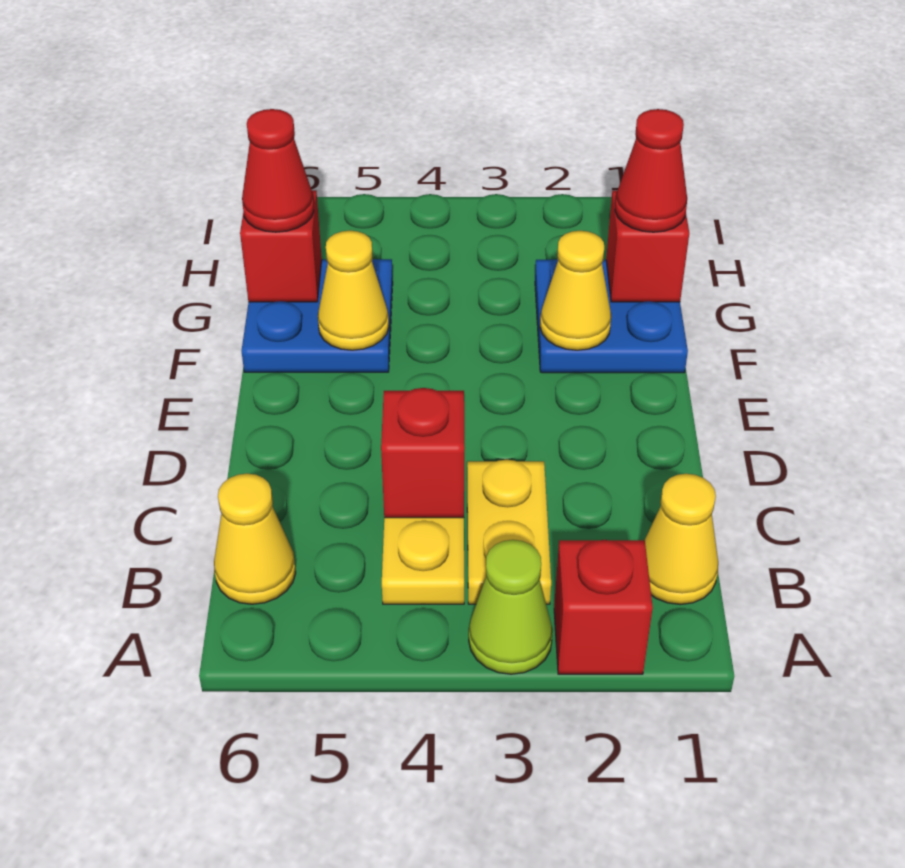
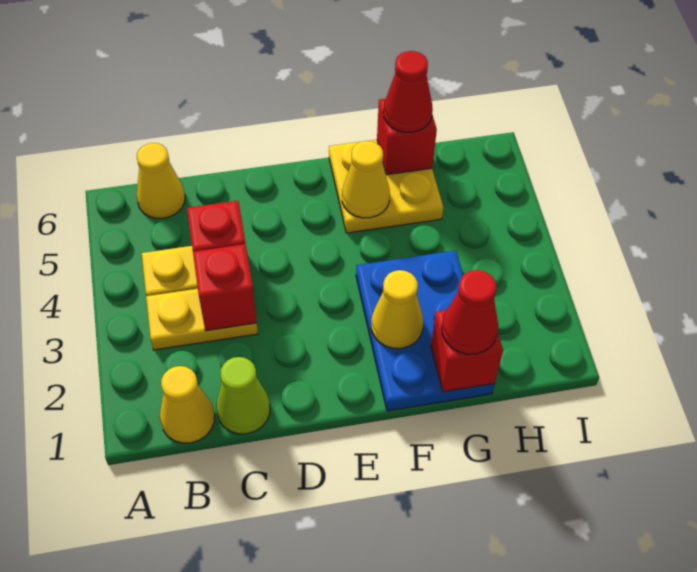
red brick A2 level 1 -> red brick C3 level 2
lime cone A3 level 1 -> lime cone C1 level 1
blue plate F1:G2 level 1 -> blue plate F1:G3 level 1
blue plate F5:G6 level 1 -> yellow plate F5:G6 level 1

